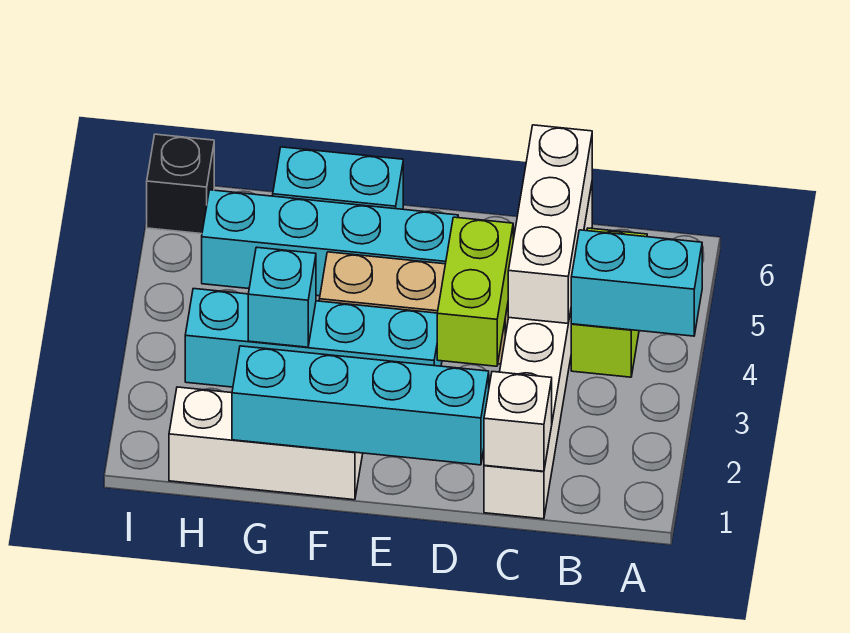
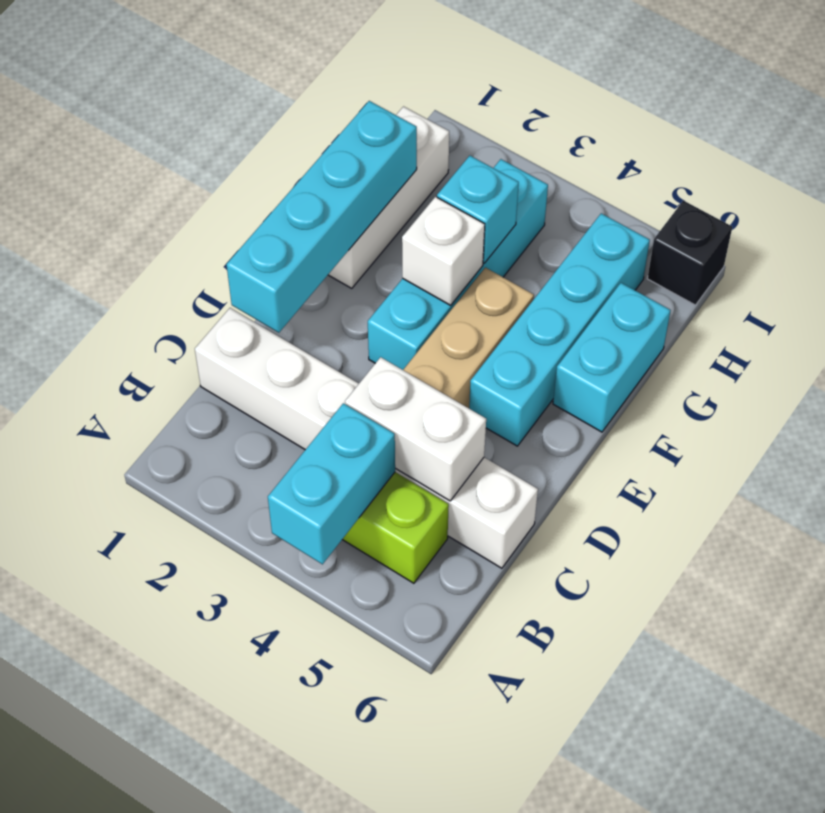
white brick C1 level 2 -> white brick F3 level 2
white brick C4:C6 level 2 -> white brick C4:C5 level 2
lime brick D3:D4 level 2 -> none

